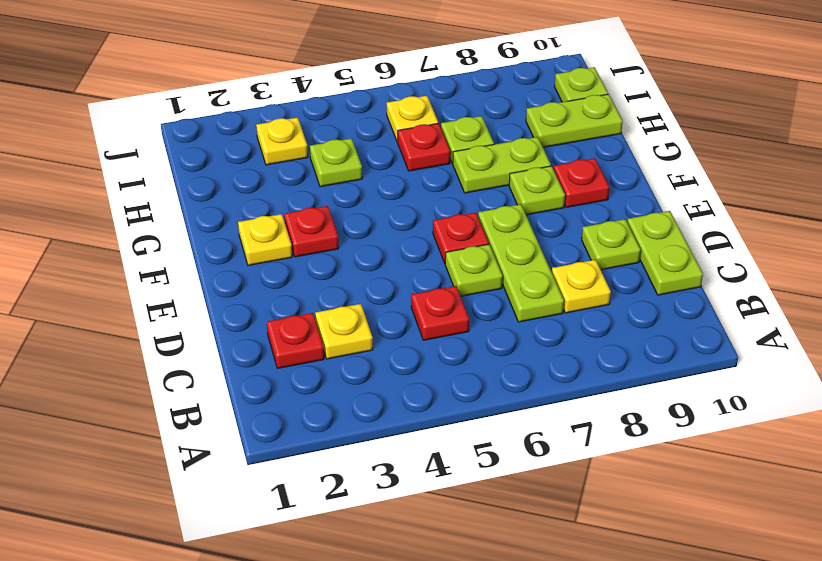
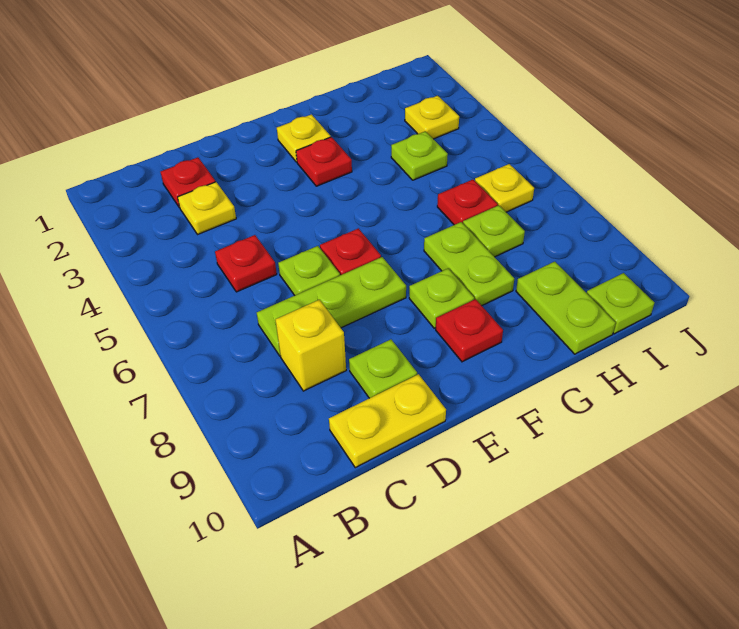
yellow plate C8 level 1 -> yellow brick C8 level 1
lime plate C10:D10 level 1 -> yellow plate C10:D10 level 1

